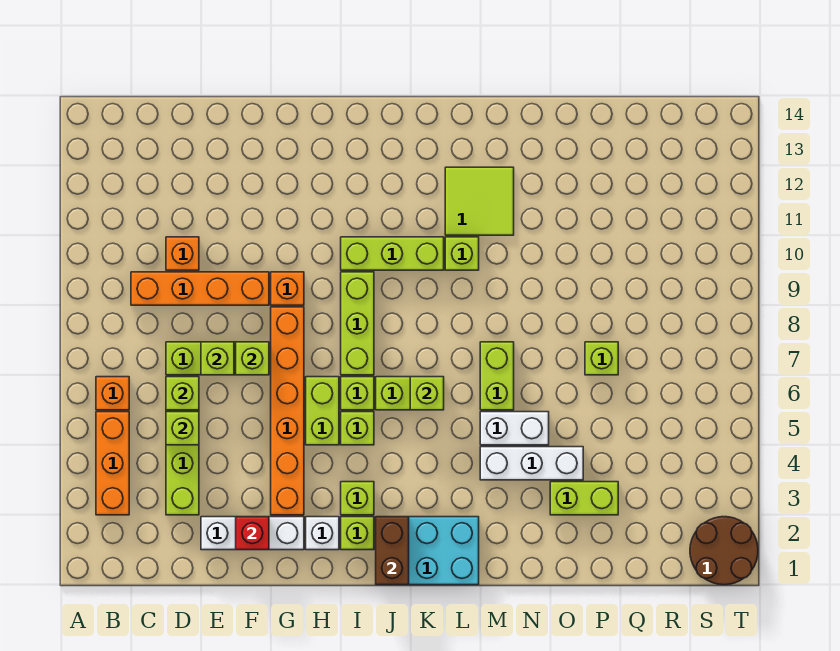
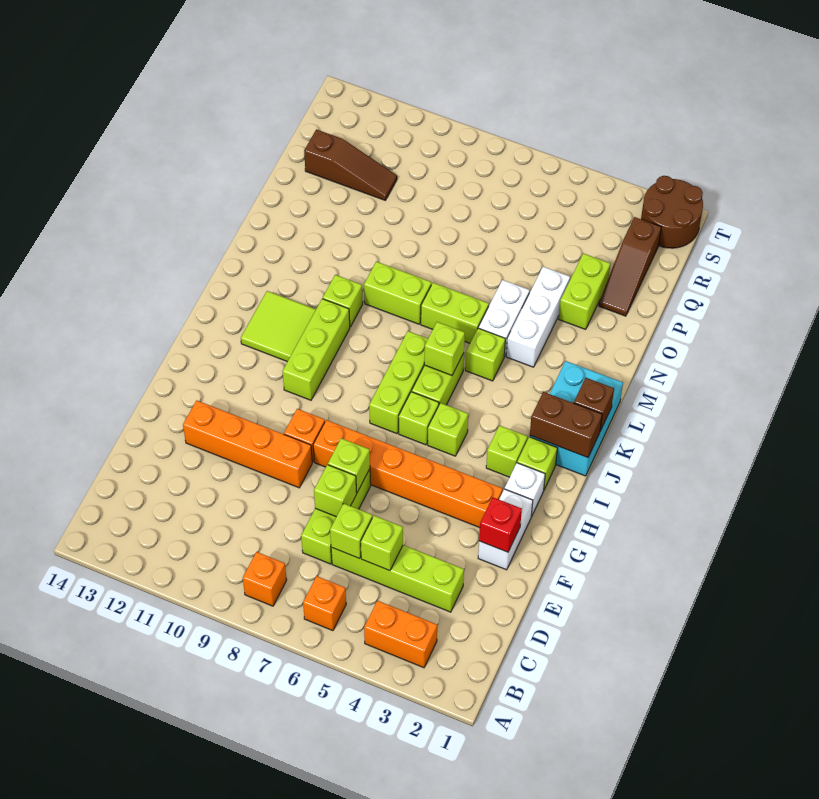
orange brick B3:B5 level 1 -> orange brick B3:B4 level 1
orange brick C9:F9 level 1 -> orange brick F9:F12 level 1
orange brick D10 level 1 -> orange brick B8 level 1
white brick E2:G2 level 1 -> white brick F2:G2 level 1
lime brick H5:H6 level 1 -> lime brick M8:M9 level 1
lime brick I7:I9 level 1 -> lime brick I7:K7 level 1
none -> brown brick K1 level 2
lime tile L11:M12 level 1 -> lime tile J11:K12 level 1
none -> brown slope P2:R2 level 1 top R
lime brick P7 level 1 -> lime brick L5 level 1
none -> brown slope Q11:Q13 level 1 top 13

